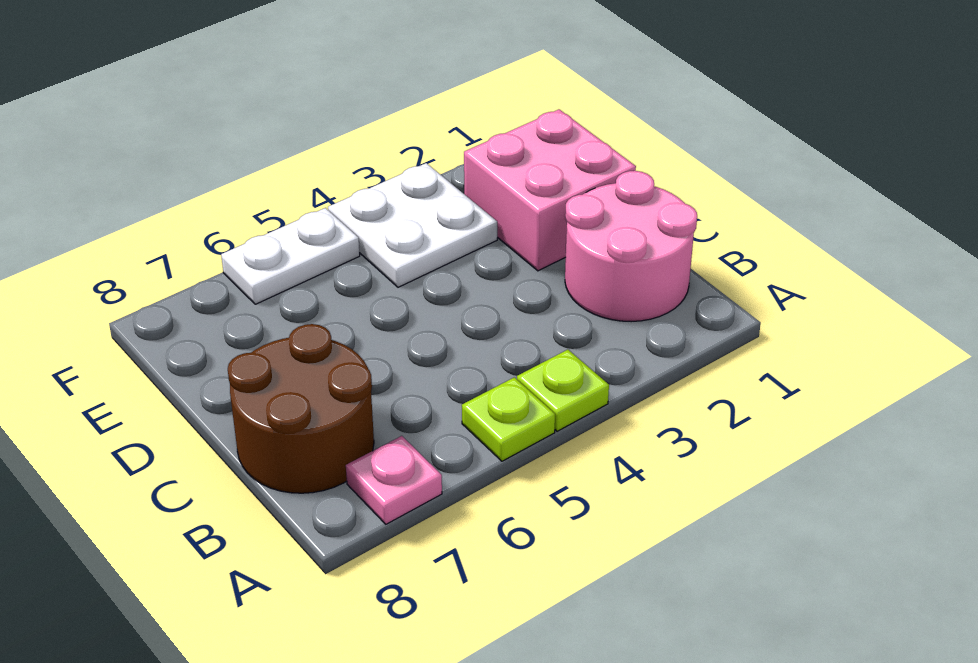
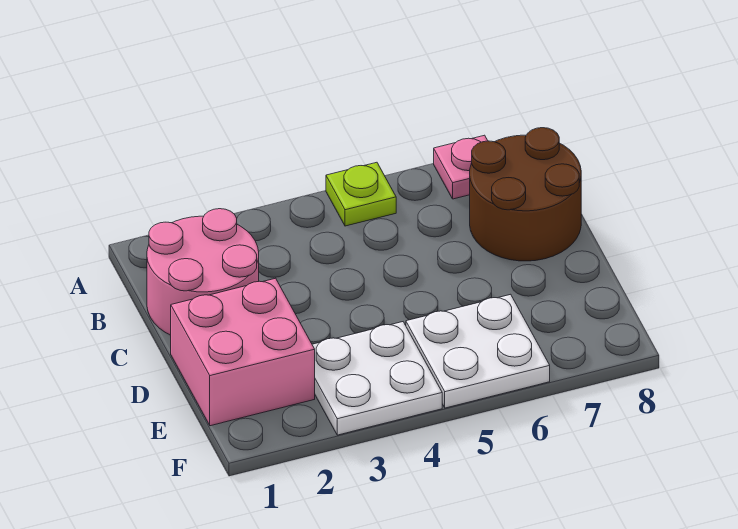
lime plate A4 level 1 -> none
white plate F5:F6 level 1 -> white plate E5:F6 level 1

